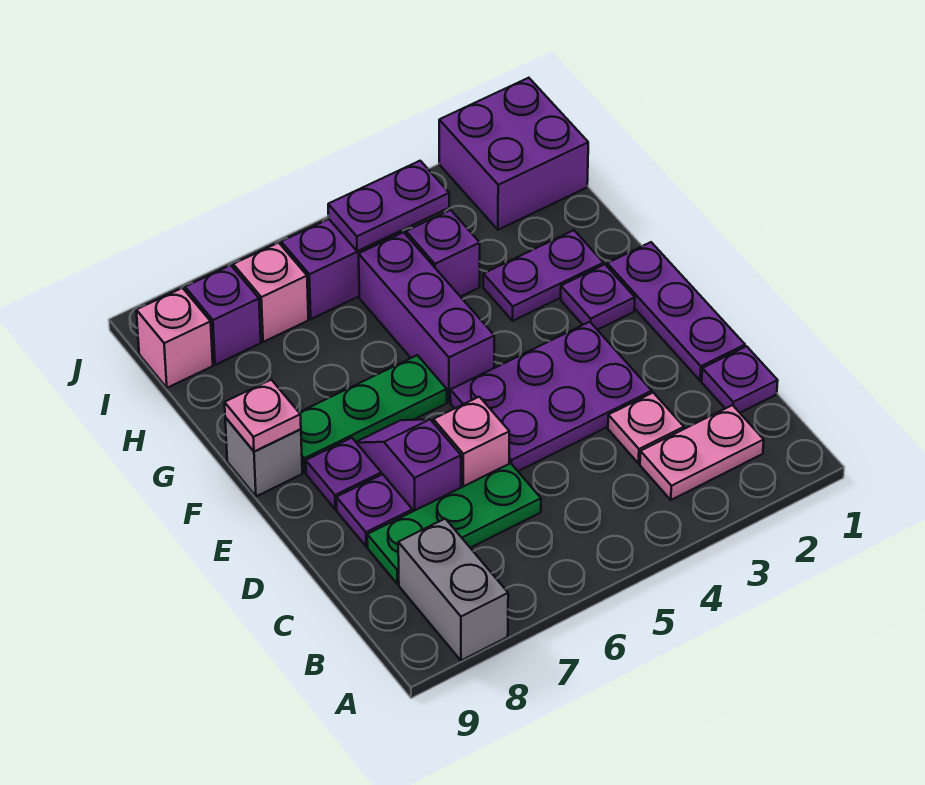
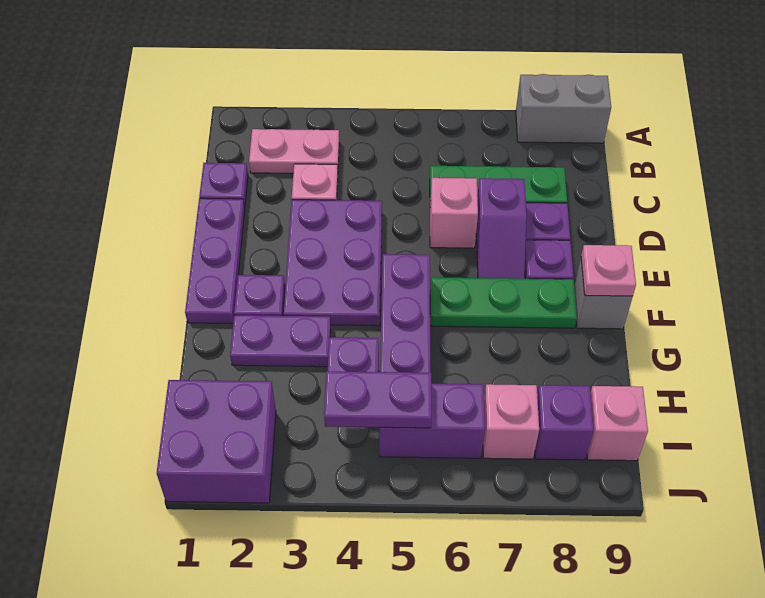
grey brick A8:B8 level 1 -> grey brick A8:A9 level 1
purple plate D3:E5 level 1 -> purple plate D3:F4 level 1

